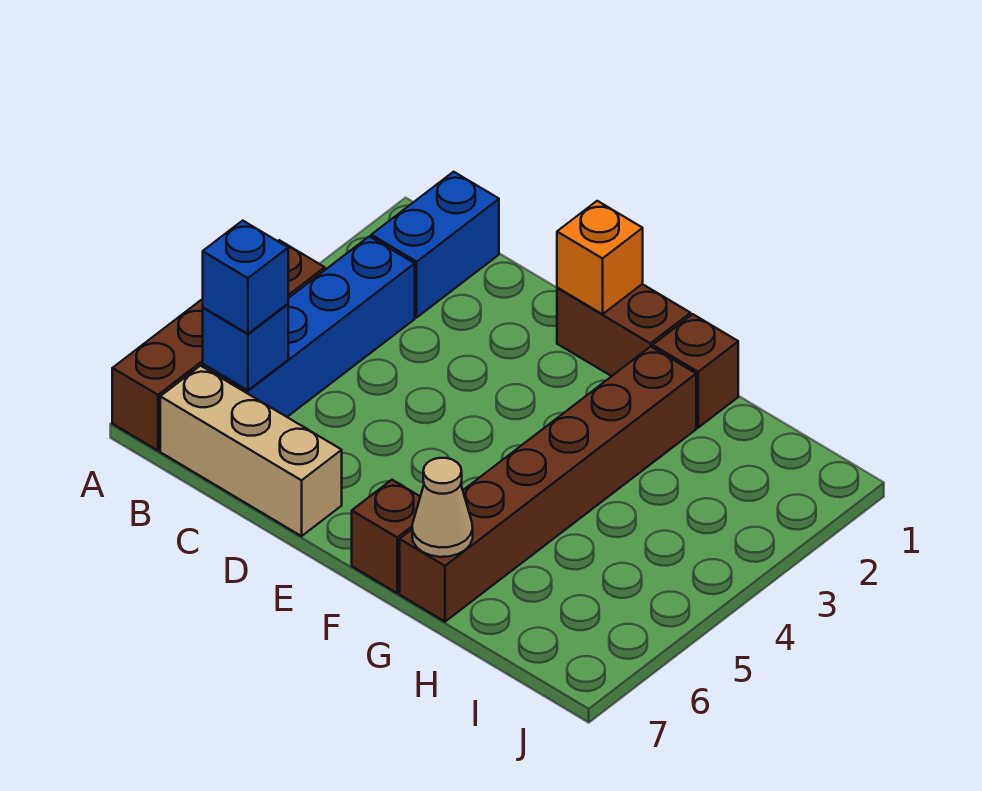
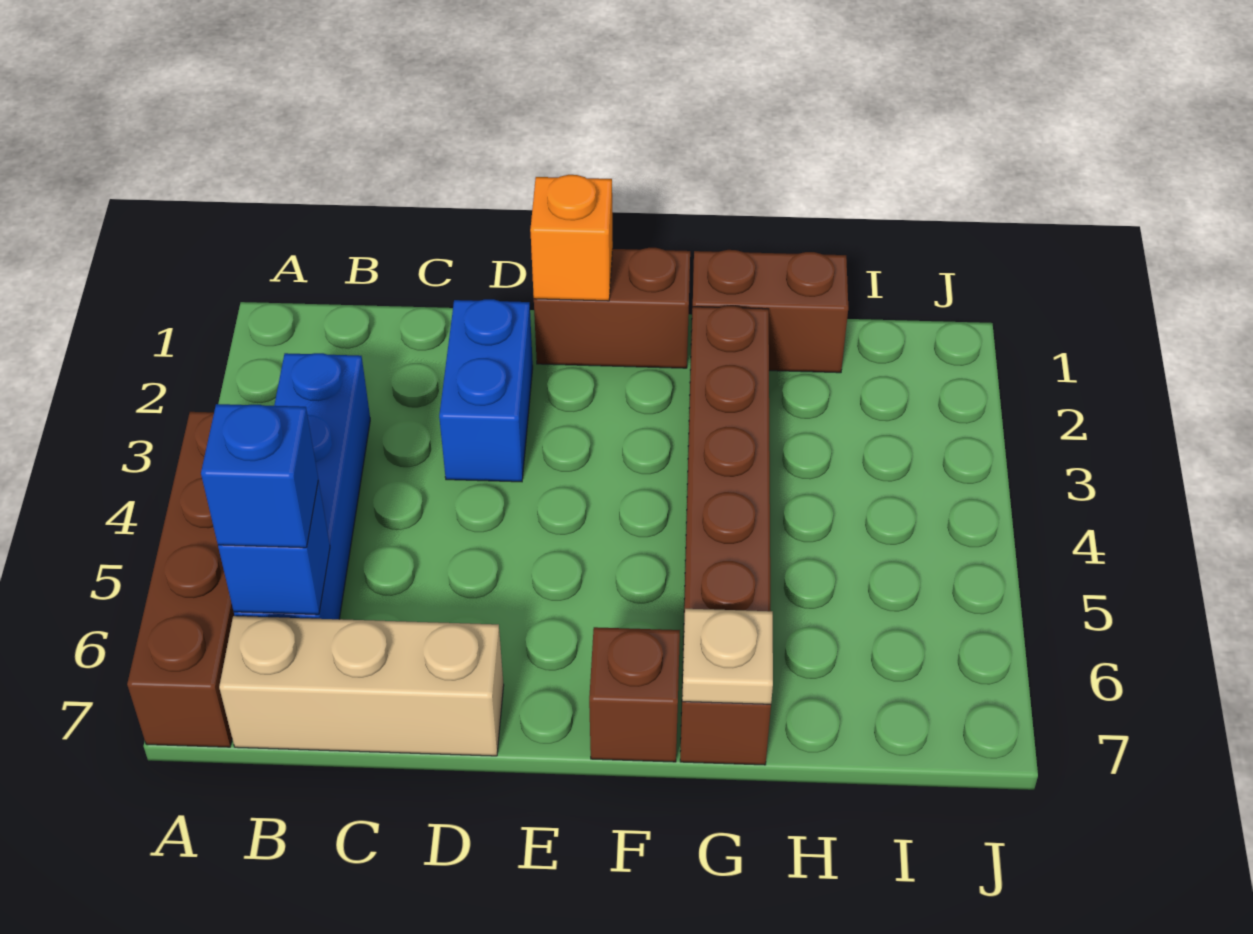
blue brick B1:B2 level 1 -> blue brick D2:D3 level 1
brown brick G1 level 1 -> brown brick G1:H1 level 1
tan cone G7 level 2 -> tan plate G7 level 2

